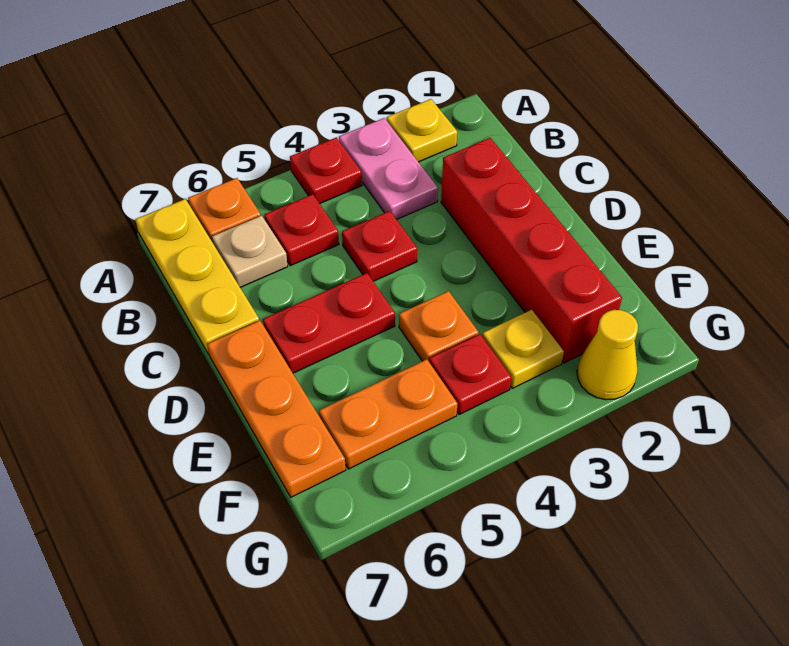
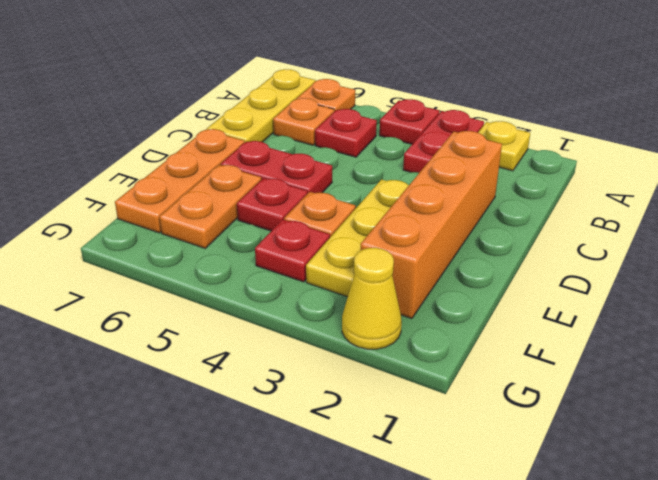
pink plate A3:B3 level 1 -> red plate A3:B3 level 1
tan plate B6 level 1 -> orange plate B6 level 1
red brick C2:F2 level 1 -> orange brick C2:F2 level 1
red plate C4 level 1 -> red plate E5 level 1
yellow plate F3 level 1 -> yellow plate D3:F3 level 1
orange plate F5:F6 level 1 -> orange plate E6:F6 level 1

